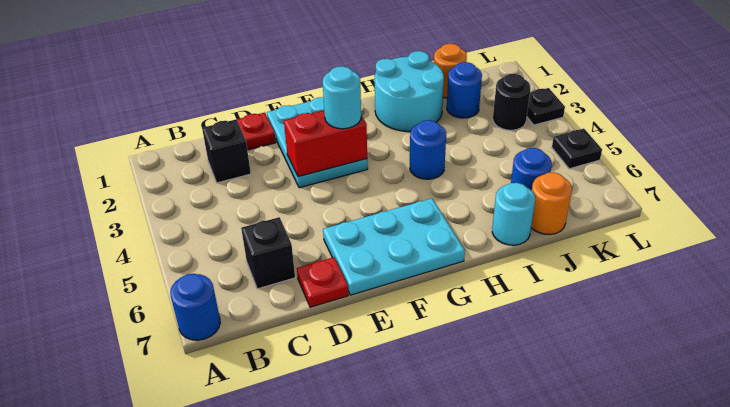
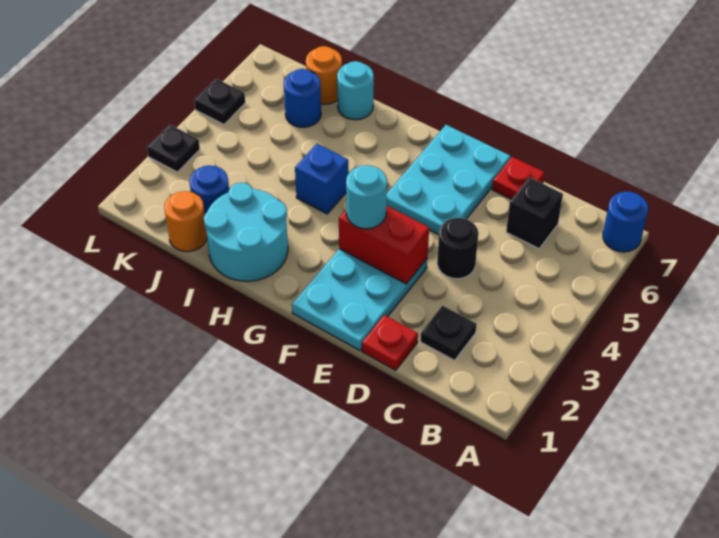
black brick C2 level 1 -> black plate C2 level 1
cyan plate E6:G7 level 1 -> cyan plate E5:F7 level 1
blue round brick H4 level 1 -> blue brick H4 level 1
black round brick K3 level 1 -> black round brick D4 level 1

